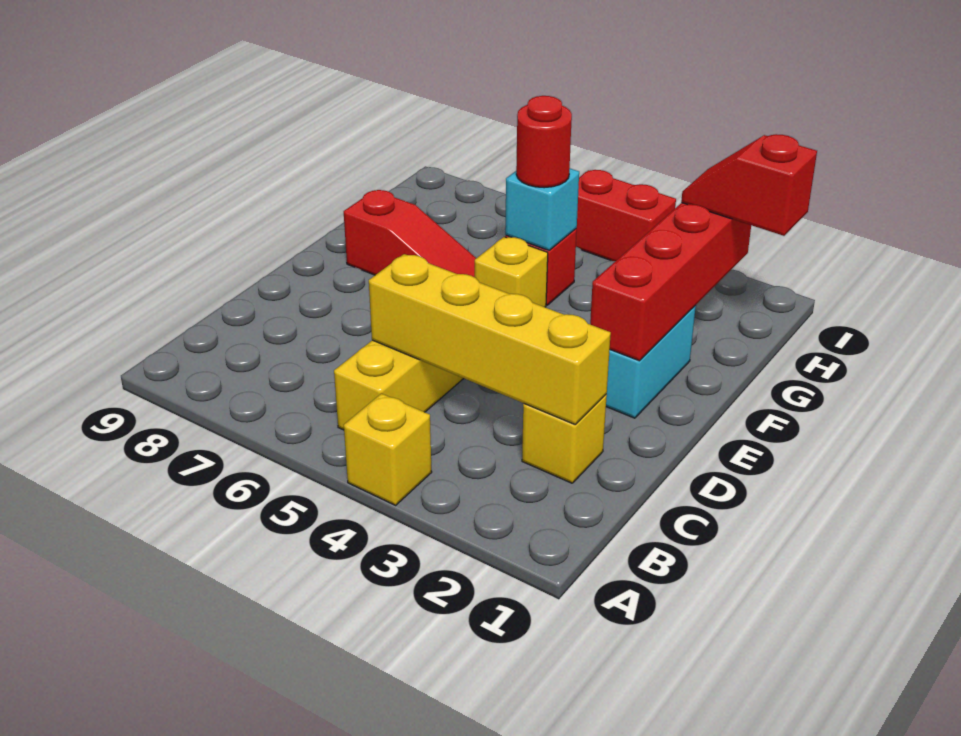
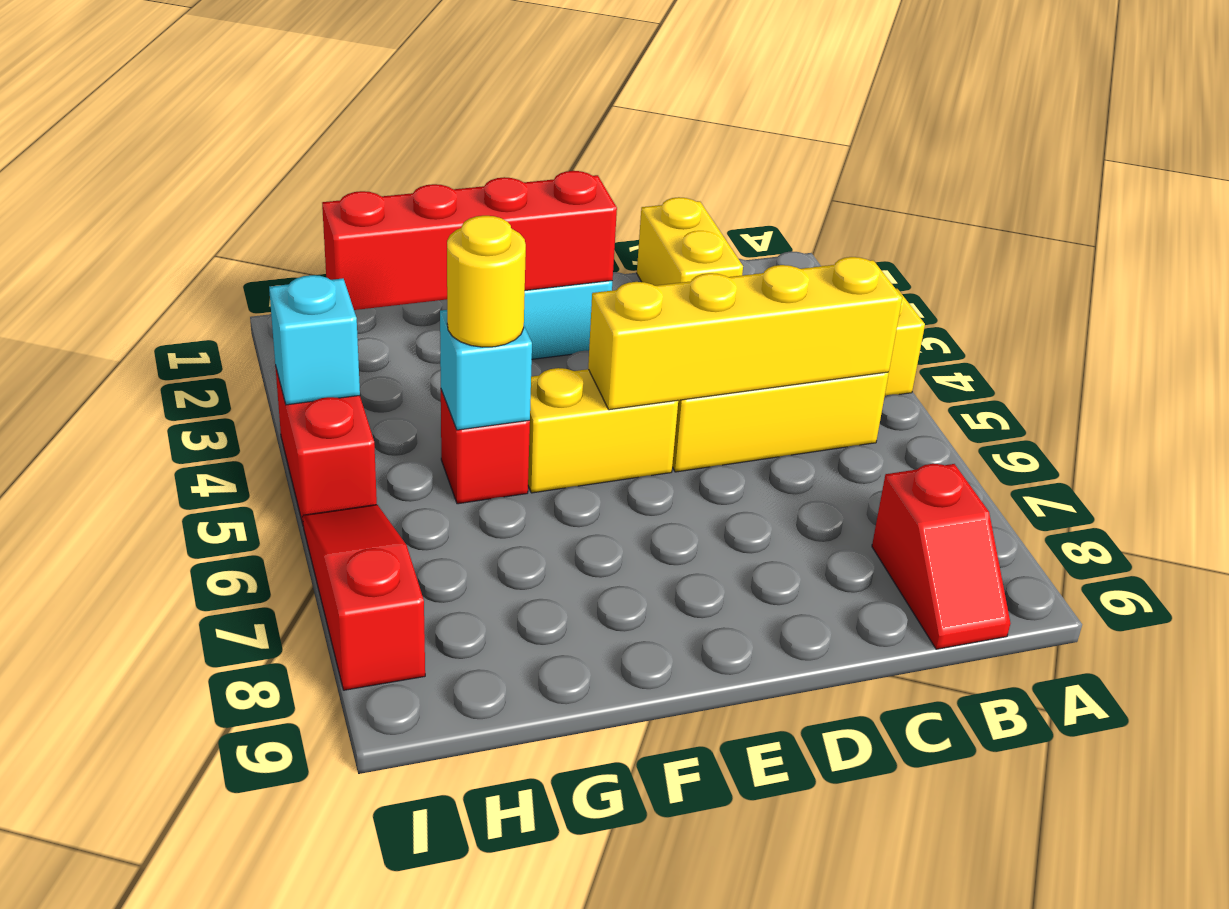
yellow brick C2 level 1 -> yellow brick C1:C2 level 1
yellow brick C2:C5 level 2 -> yellow brick B5:E5 level 2
yellow brick F5 level 1 -> yellow brick E5:F5 level 1
red slope F6:F8 level 1 top 8 -> red slope I6:I8 level 1 top 8
red round brick G5 level 3 -> yellow round brick G5 level 3
red slope H1:H2 level 3 top 1 -> red slope B8:B9 level 1 top 8
none -> cyan brick I4 level 2

